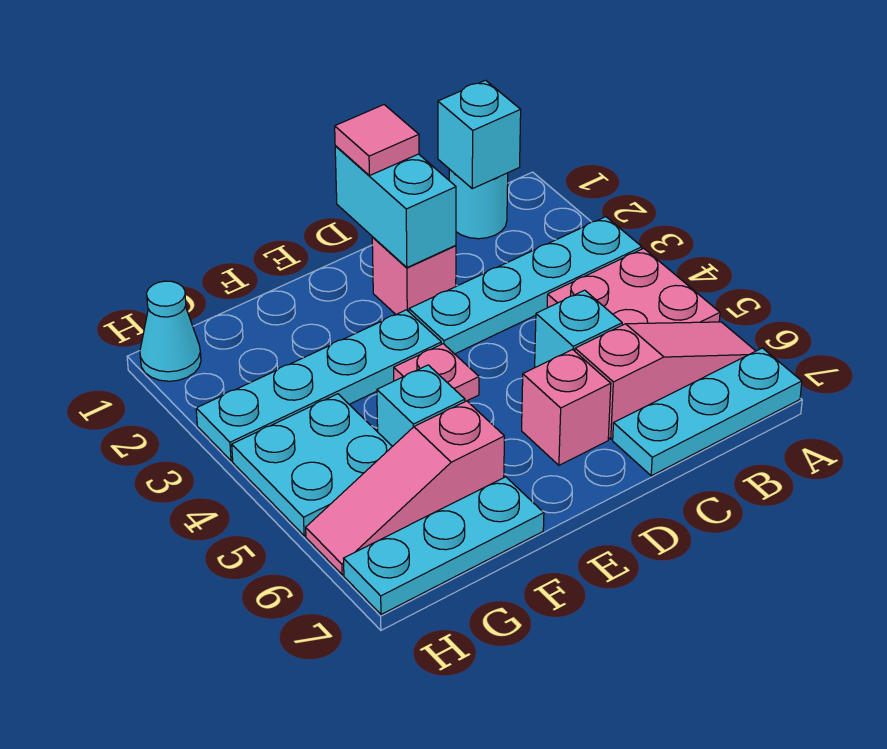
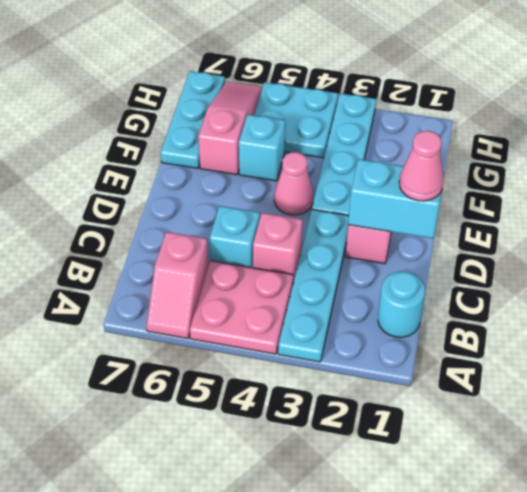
pink slope A6:C6 level 1 top C -> pink slope A6:B6 level 1 top B
cyan plate A7:C7 level 1 -> none
cyan brick B1 level 2 -> none
pink tile D1 level 3 -> pink cone D1 level 3
pink brick D6 level 1 -> pink brick C4 level 1
pink plate E4 level 1 -> pink cone E4 level 1
cyan cone H1 level 1 -> none

